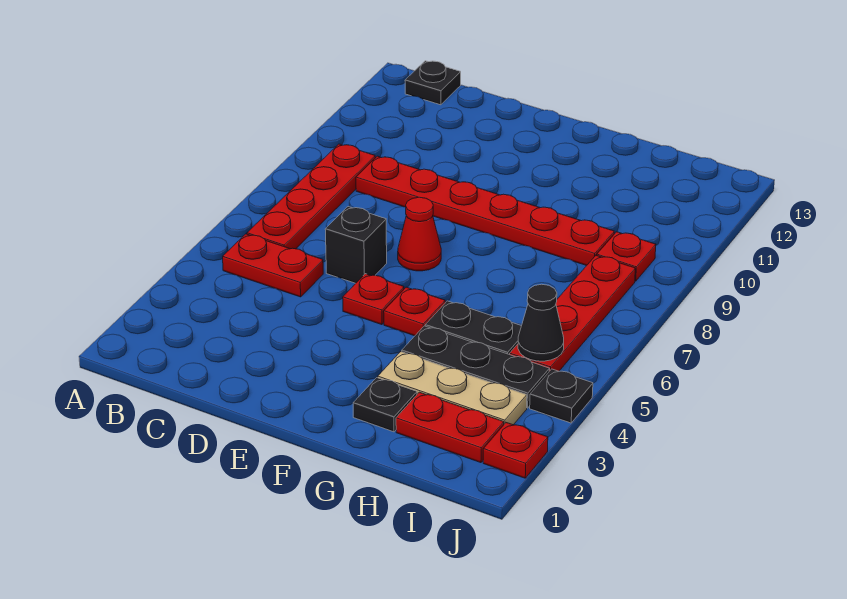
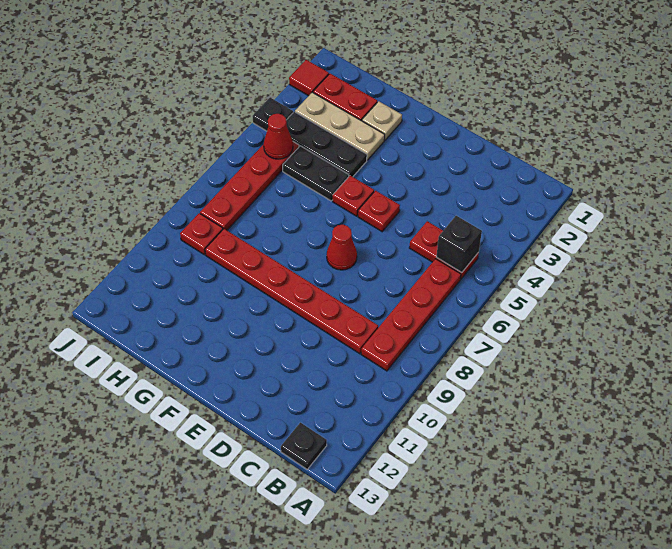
black brick D6 level 1 -> black brick B5 level 2
black plate G2 level 1 -> tan plate G2 level 1
black cone I5 level 2 -> red cone I5 level 2
red plate J2 level 1 -> red tile J2 level 1

